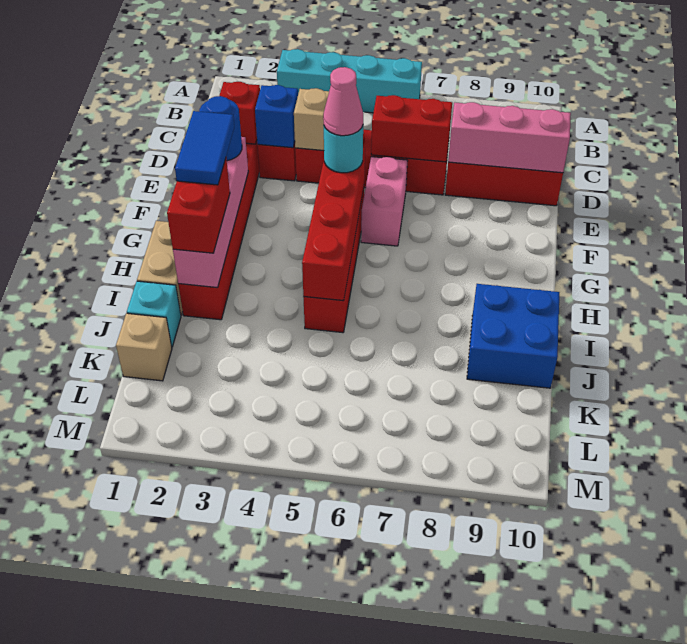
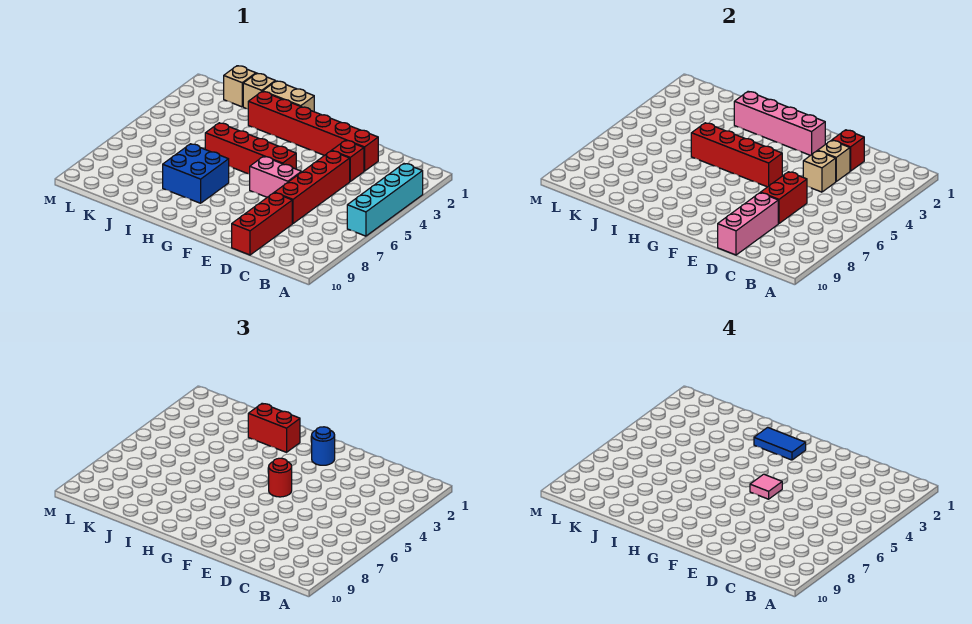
blue brick D3 level 2 -> tan brick D3 level 2
cyan round brick F5 level 3 -> red round brick F5 level 3
pink cone F5 level 4 -> pink tile F5 level 4
blue brick I9:J10 level 1 -> blue brick H7:I8 level 1
cyan brick J1 level 1 -> tan brick J1 level 1

